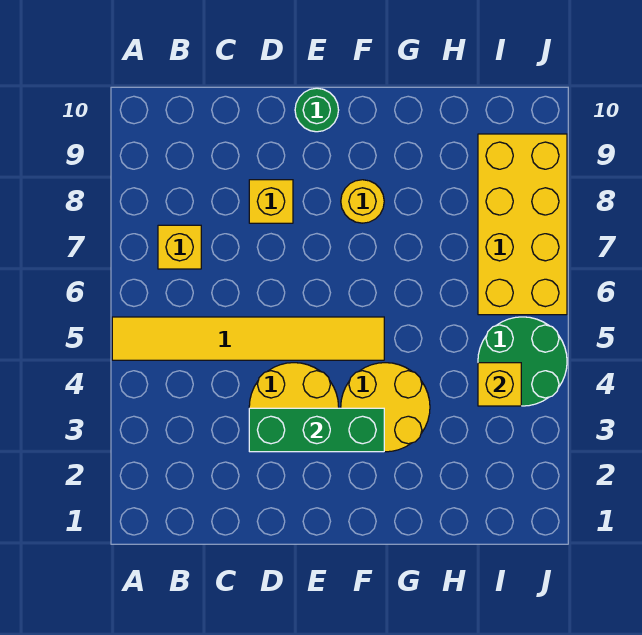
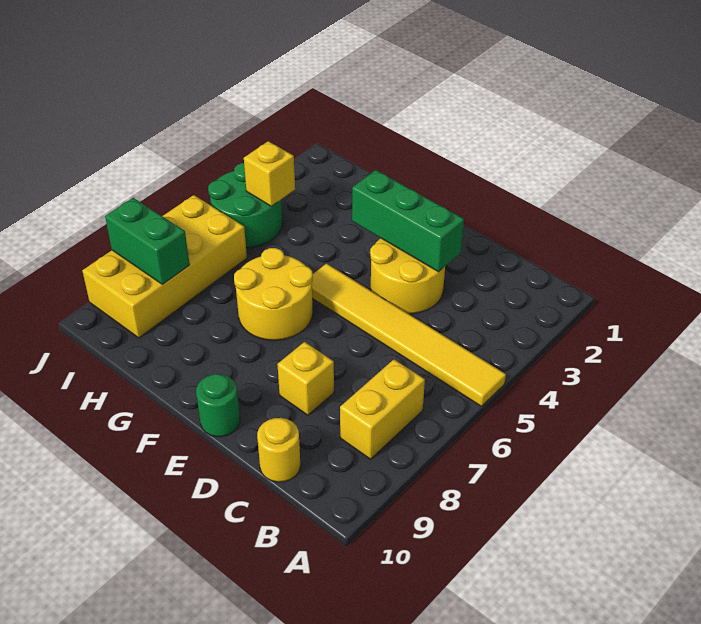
yellow brick B7 level 1 -> yellow brick B7:B8 level 1
yellow round brick F3:G4 level 1 -> yellow round brick F6:G7 level 1
yellow round brick F8 level 1 -> yellow round brick C10 level 1
none -> green brick I8:J8 level 2

